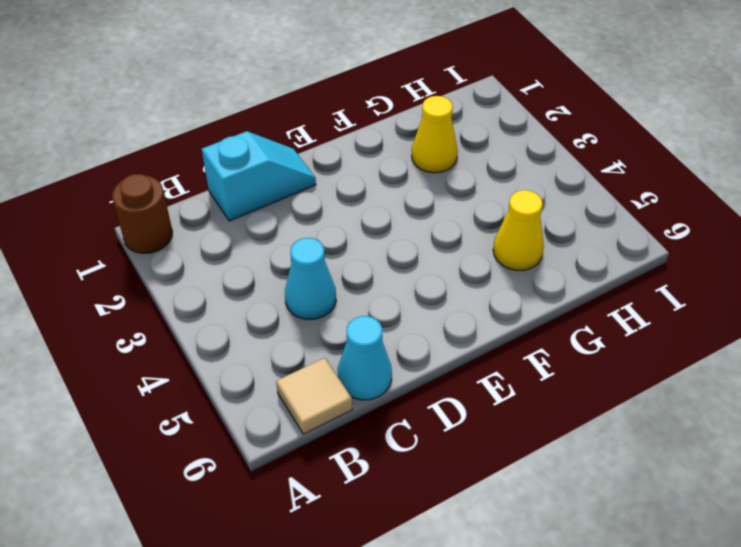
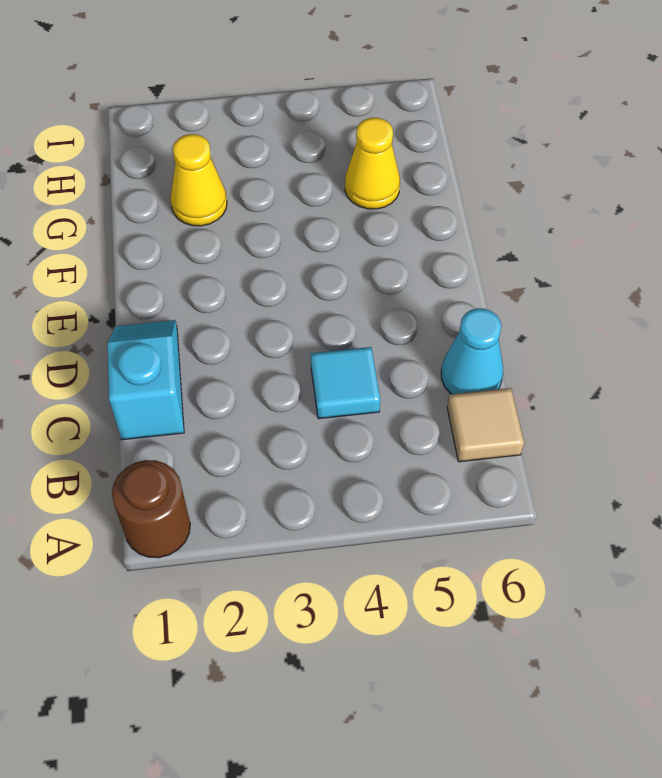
cyan cone C4 level 1 -> cyan tile C4 level 1

